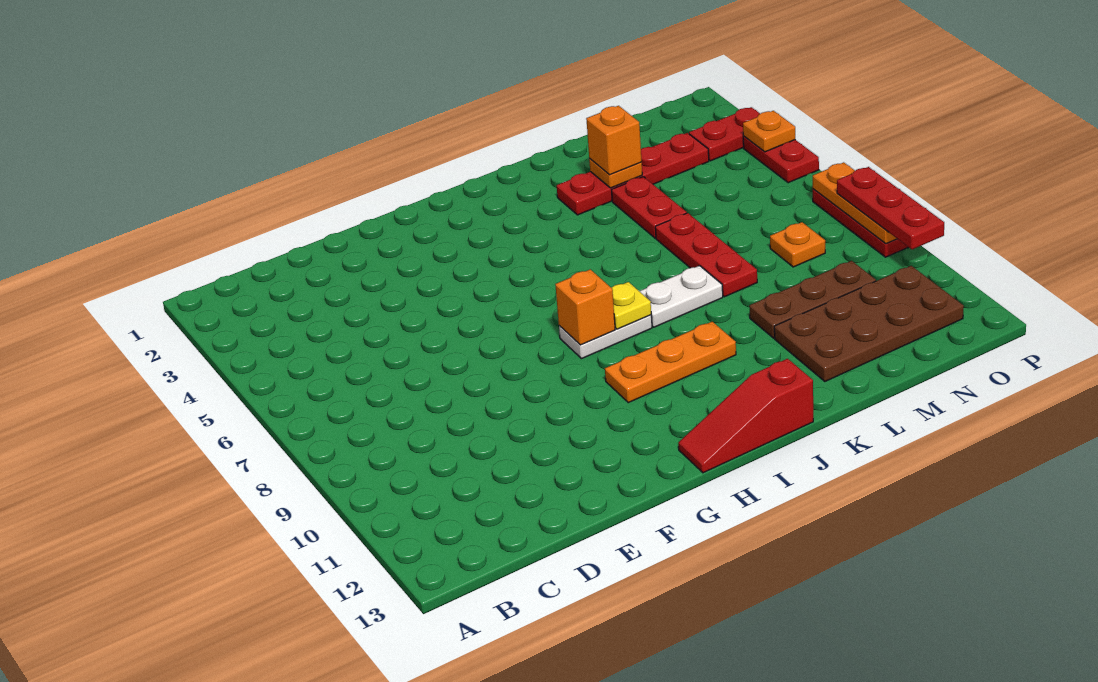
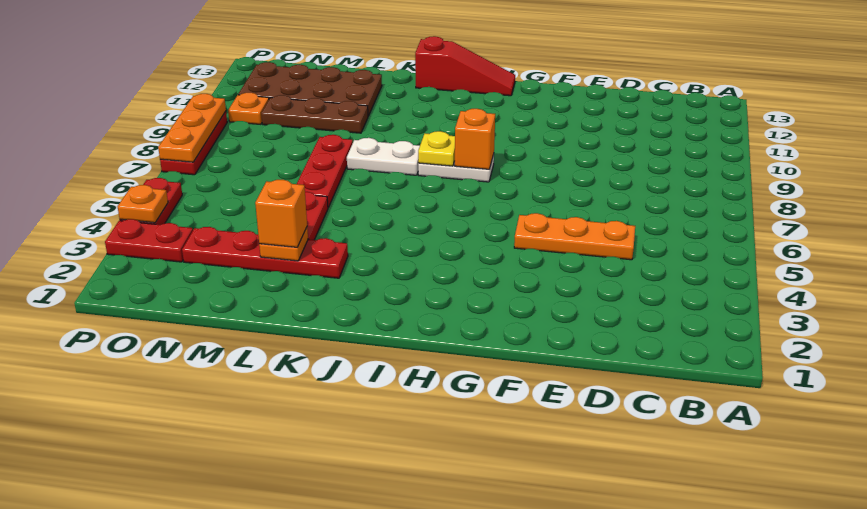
orange plate H10:J10 level 1 -> orange plate D5:F5 level 1
orange plate N8 level 1 -> orange plate O10 level 1
red plate P8:P10 level 3 -> none

